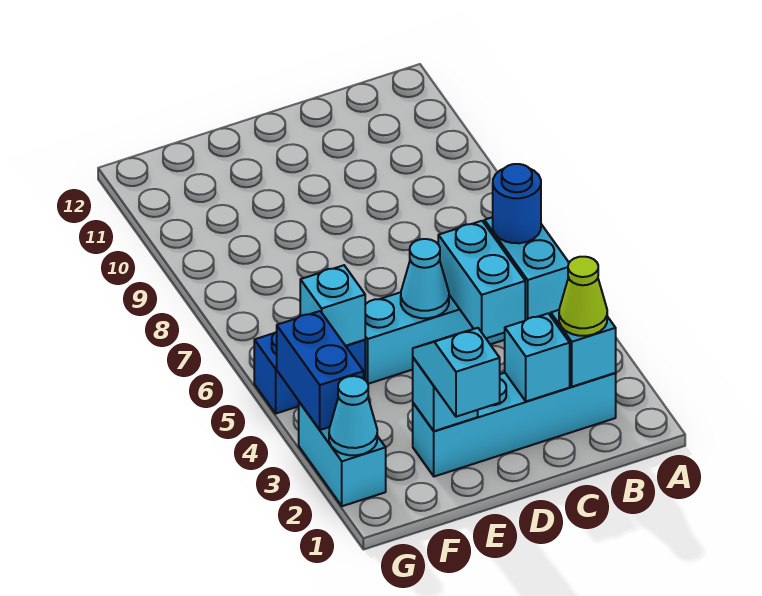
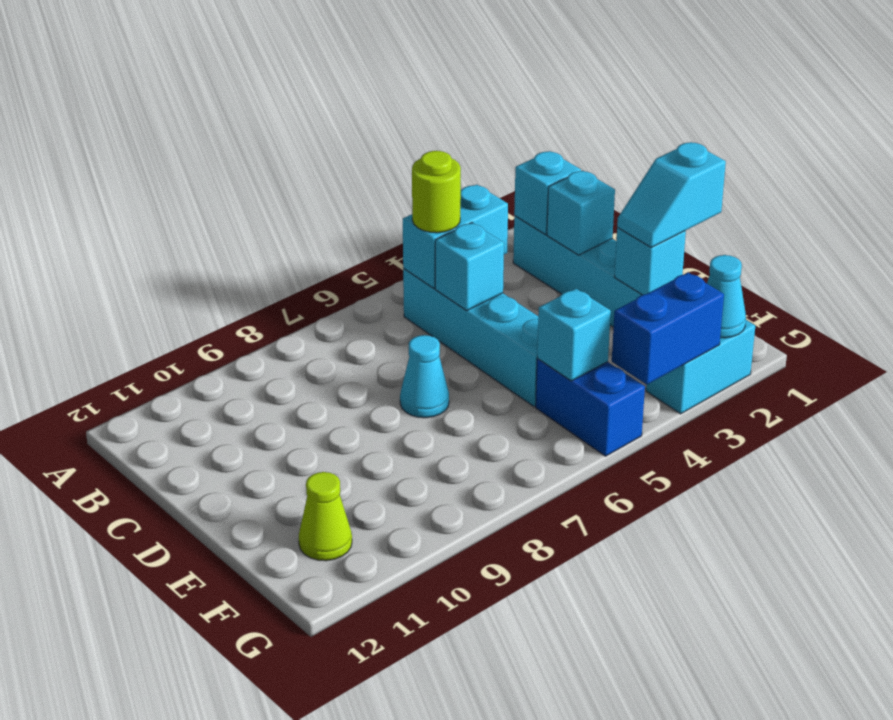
lime cone B2 level 3 -> lime cone F11 level 1
blue round brick B5 level 3 -> lime round brick B5 level 3
cyan brick C4:C5 level 2 -> cyan brick C5 level 2
cyan cone D5 level 2 -> cyan cone D7 level 1

